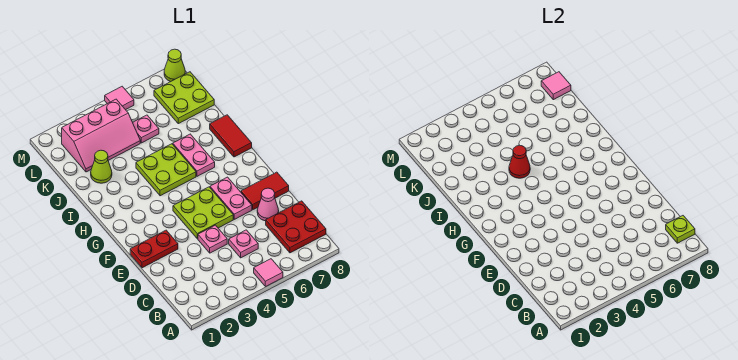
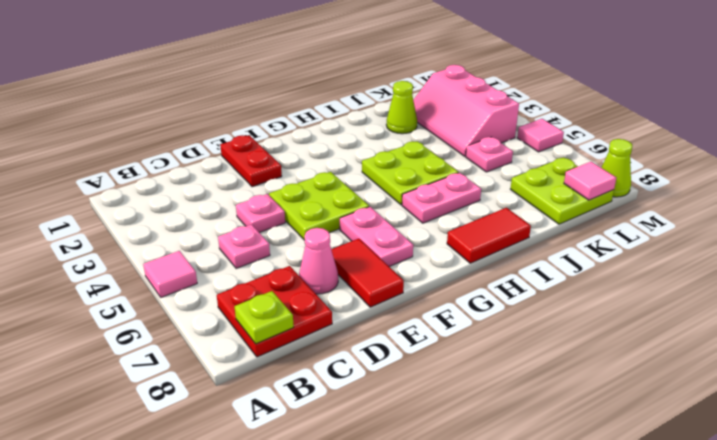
pink plate E6:F6 level 1 -> pink plate F6:F7 level 1
red cone I4 level 2 -> none

